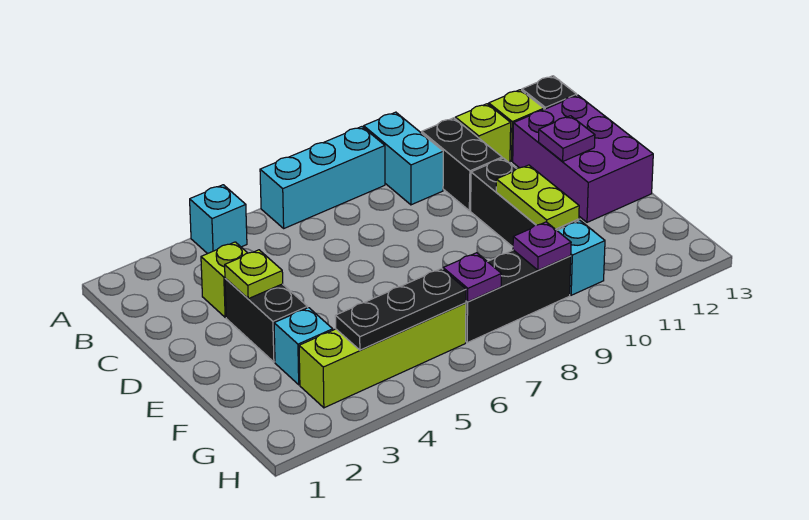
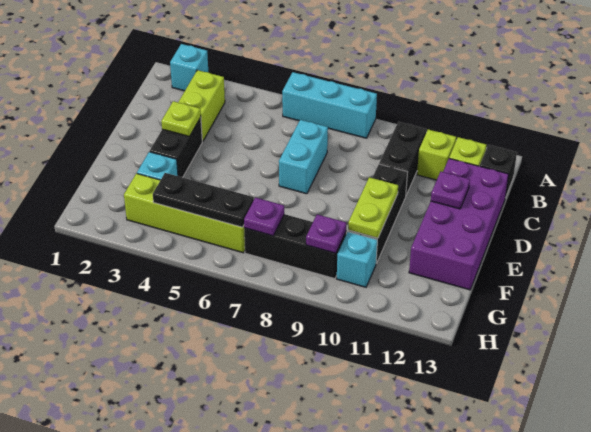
cyan brick A4 level 1 -> cyan brick A2 level 1
cyan brick A9:B9 level 1 -> cyan brick C7:D7 level 1
lime brick C3 level 1 -> lime brick B3:C3 level 1
purple brick C12:E13 level 1 -> purple brick C12:F13 level 1

